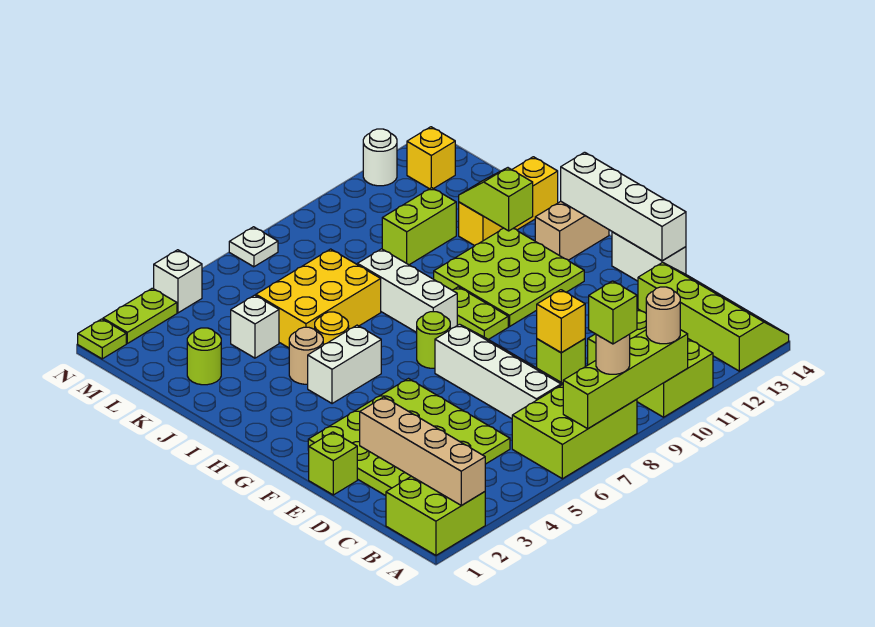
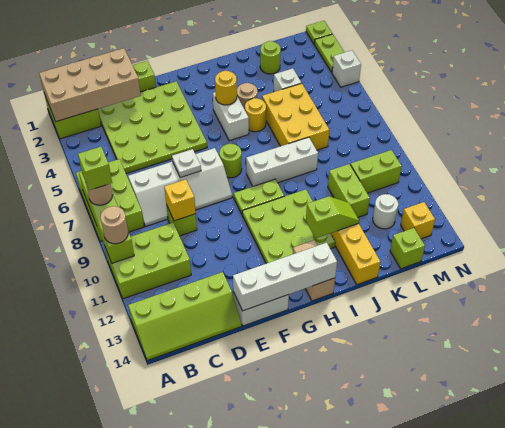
tan brick A2:D2 level 2 -> tan brick A1:D2 level 2
none -> yellow round brick H4 level 2
none -> lime brick L10:M10 level 1
none -> lime brick L14 level 1
white plate N7 level 1 -> white plate E7 level 2
white round brick N12 level 1 -> white round brick L12 level 1

